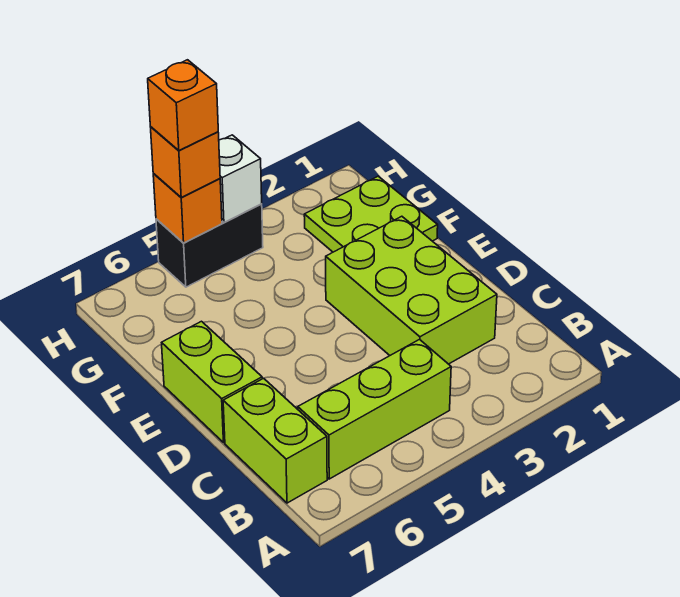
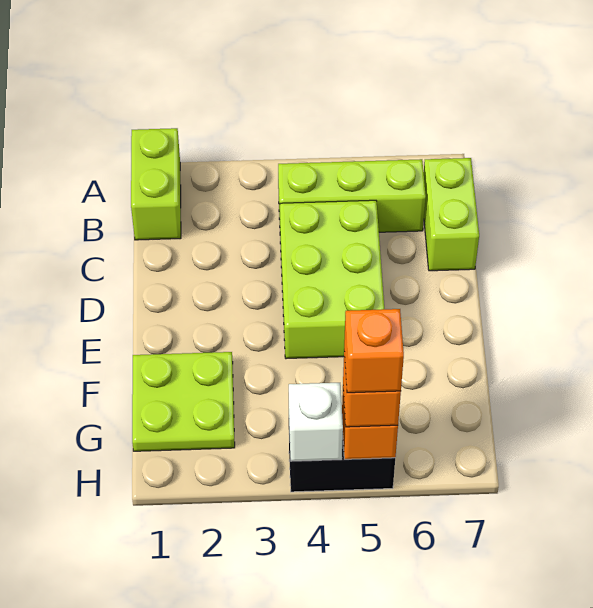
lime brick C2:E3 level 1 -> lime brick C4:E5 level 1
lime brick D7:E7 level 1 -> lime brick A1:B1 level 1

